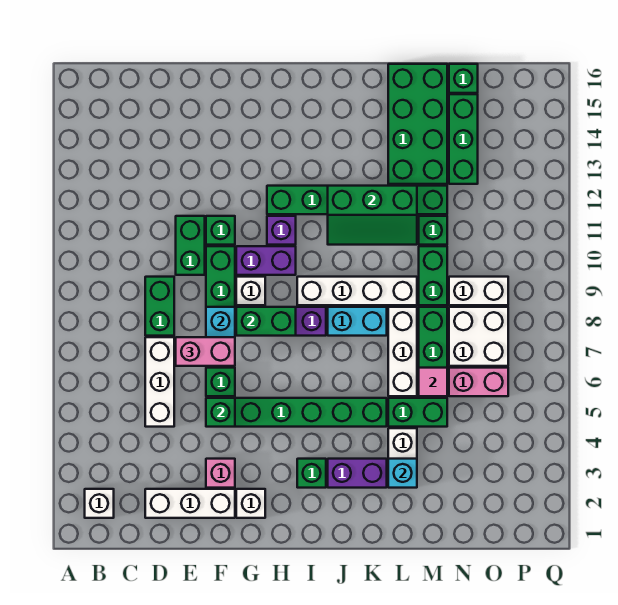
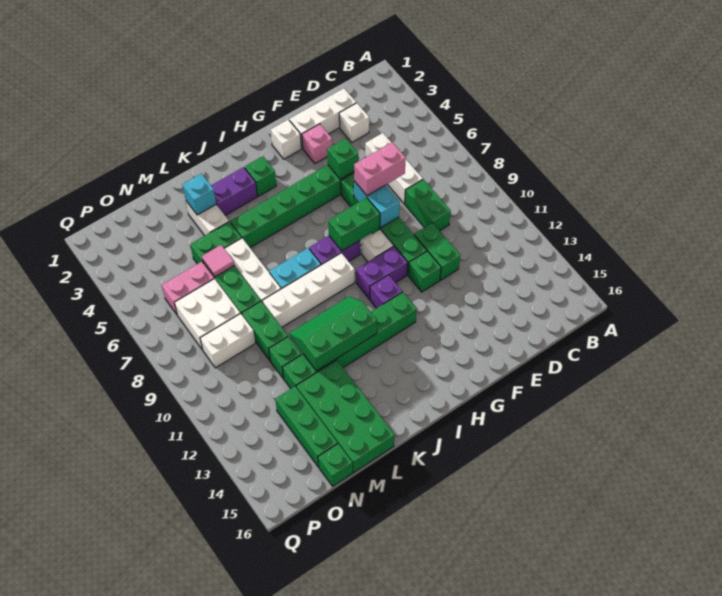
white brick B2 level 1 -> white brick D3 level 1

